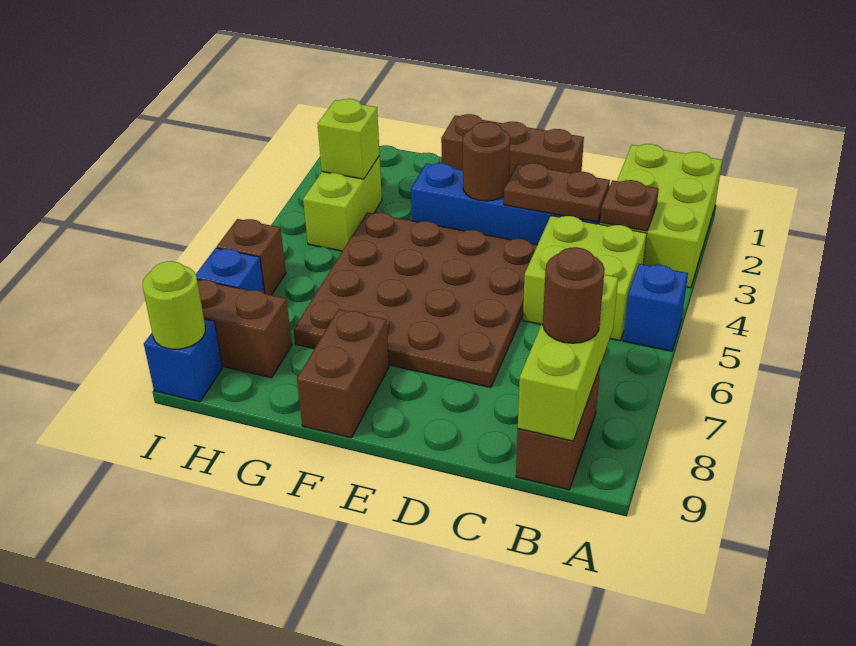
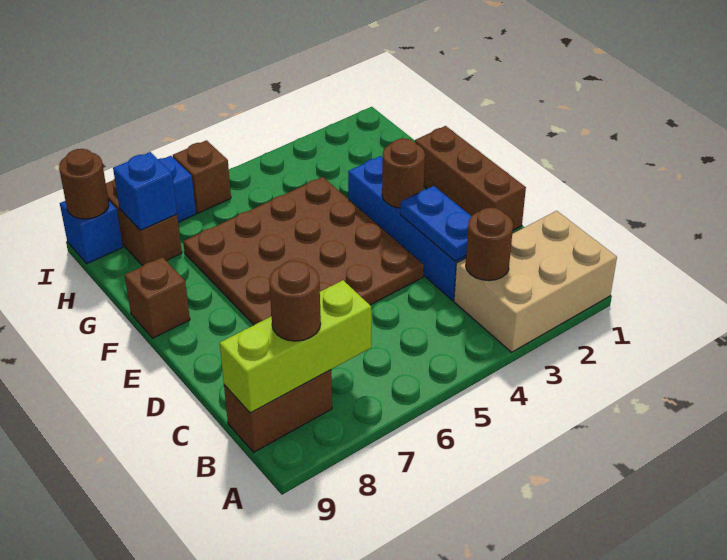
lime brick A1:B3 level 1 -> tan brick A1:B3 level 1
blue brick A5 level 1 -> blue brick H8 level 2
brown plate B3 level 2 -> brown round brick B3 level 2
lime brick B4:C5 level 1 -> none
brown plate C3:D3 level 2 -> blue plate C3:D3 level 2
brown brick F8:F9 level 1 -> brown brick F9 level 1
lime brick H3:H4 level 1 -> none
lime brick H3 level 2 -> none
lime round brick I9 level 2 -> brown round brick I9 level 2

